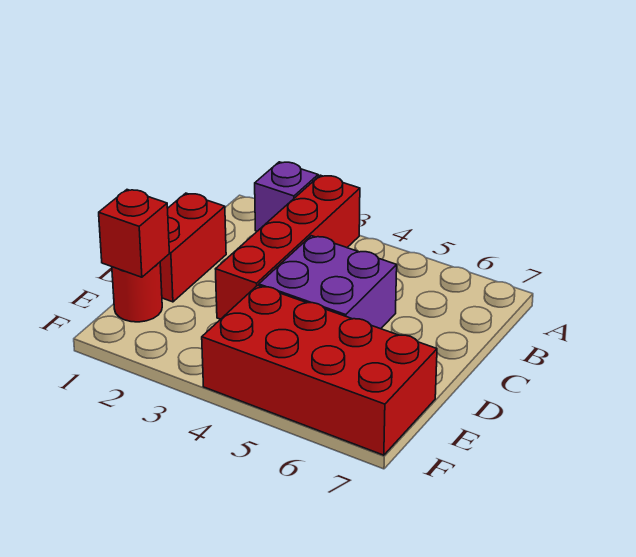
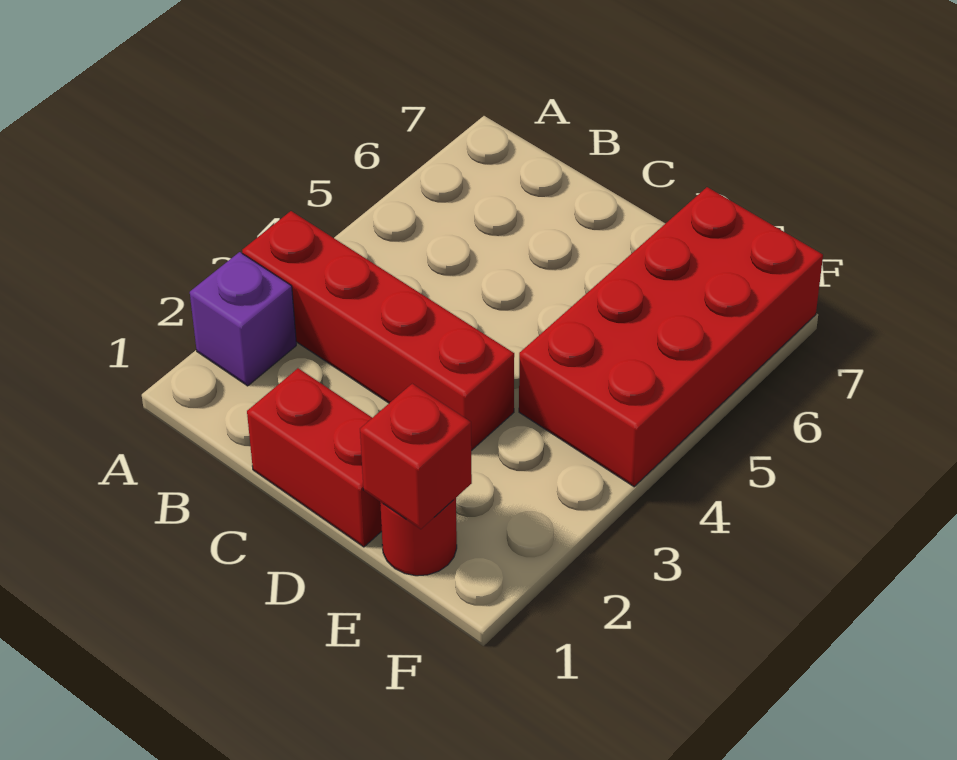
purple brick C4:D5 level 1 -> none

